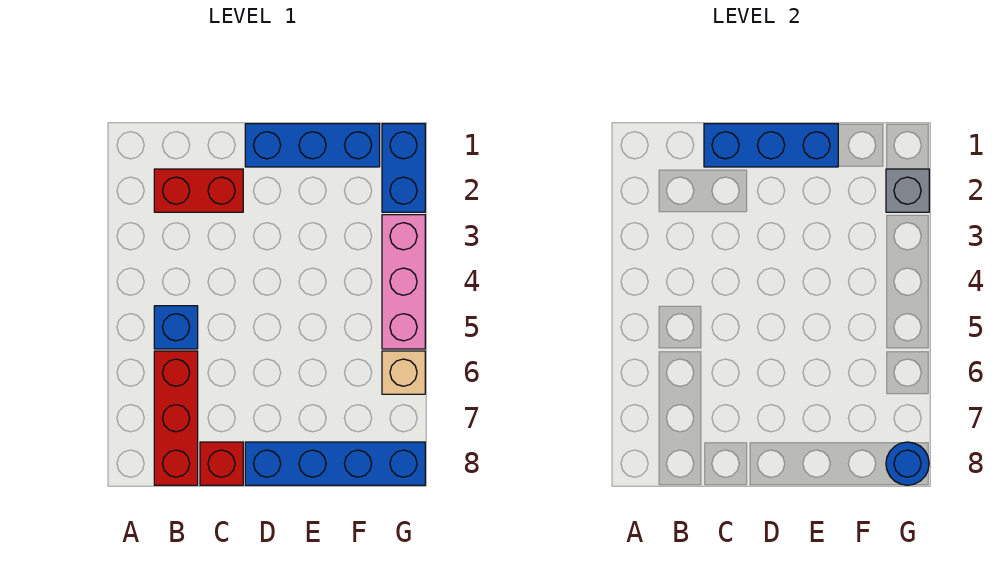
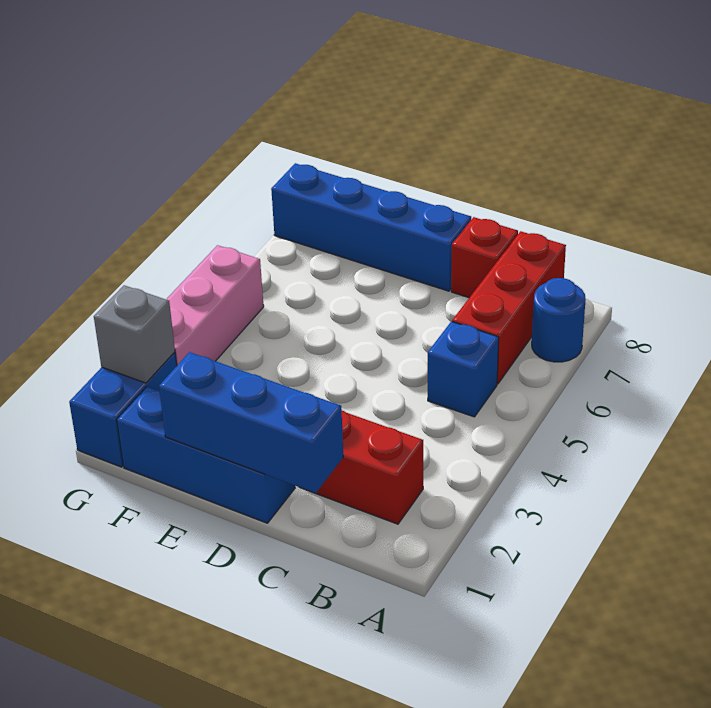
tan brick G6 level 1 -> none
blue round brick G8 level 2 -> blue round brick A7 level 1

